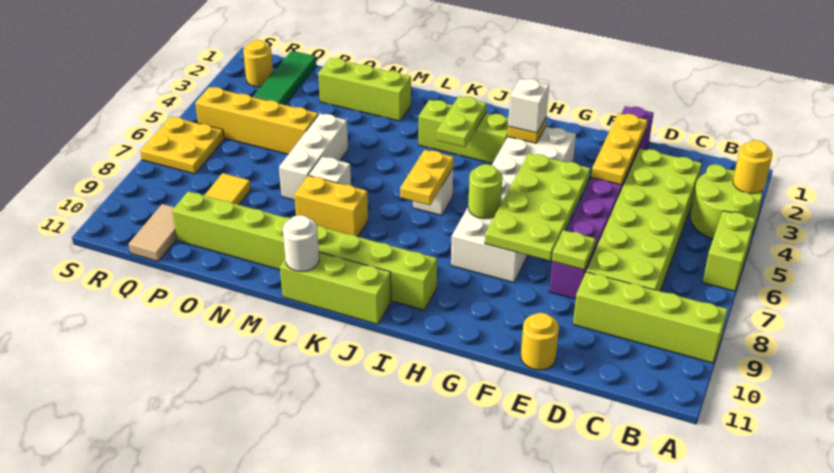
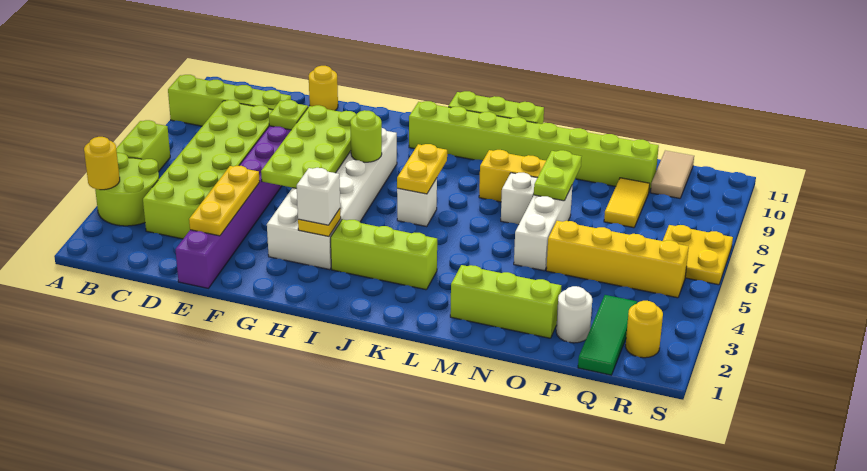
lime plate J3:J4 level 2 -> lime plate N7:N8 level 2
white round brick L11 level 2 -> white round brick P2 level 1

